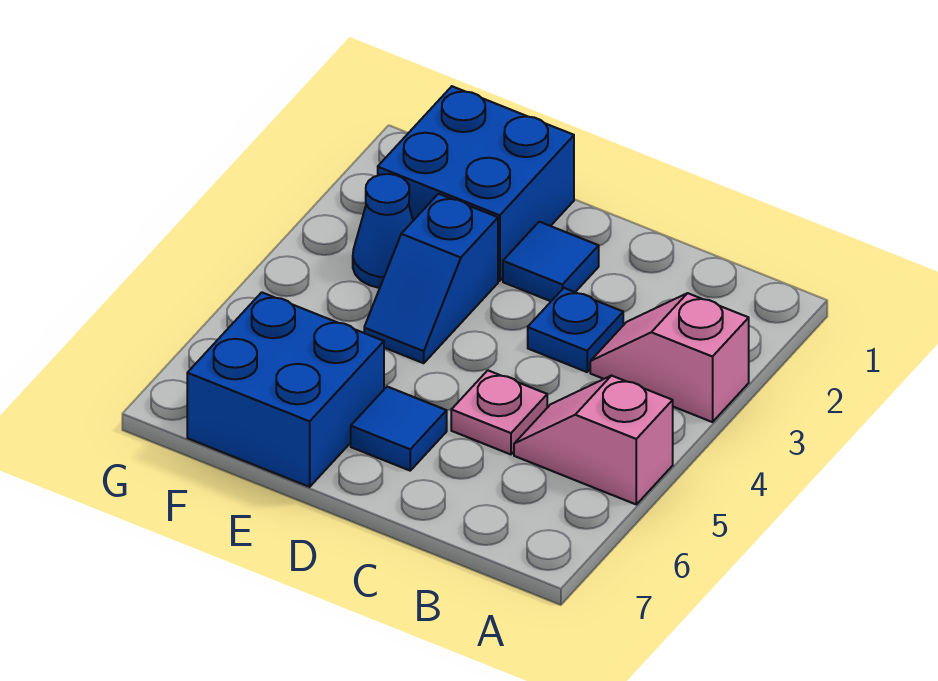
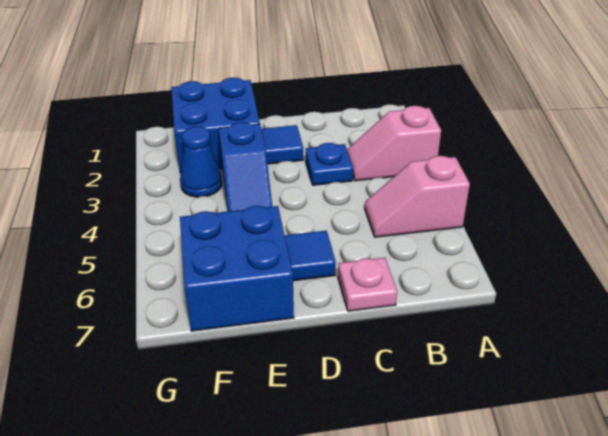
pink plate C5 level 1 -> pink plate C7 level 1

